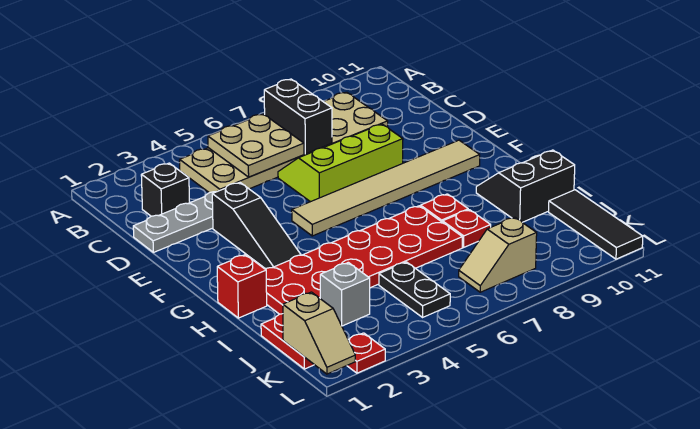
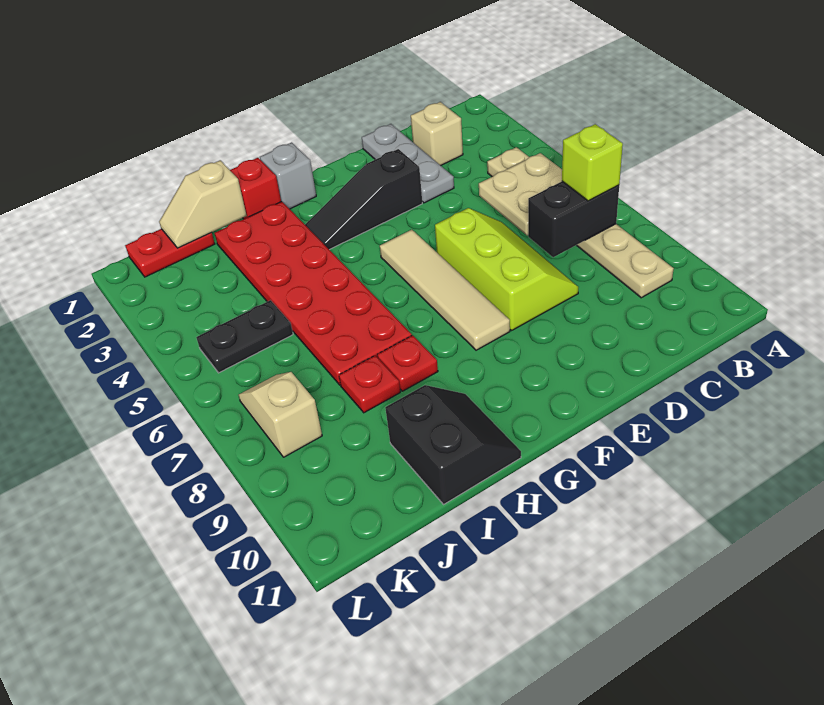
tan plate B4:C9 level 1 -> tan plate B4:B9 level 1
none -> lime brick B7 level 3
black brick C2 level 1 -> tan brick C2 level 1
tan tile F5:F10 level 1 -> tan tile F5:F8 level 1
grey brick J3 level 1 -> grey brick G1 level 1
black tile J11:L11 level 1 -> none
tan slope K1:L1 level 2 top K -> tan slope I1:J1 level 2 top I
red plate L2 level 1 -> none

